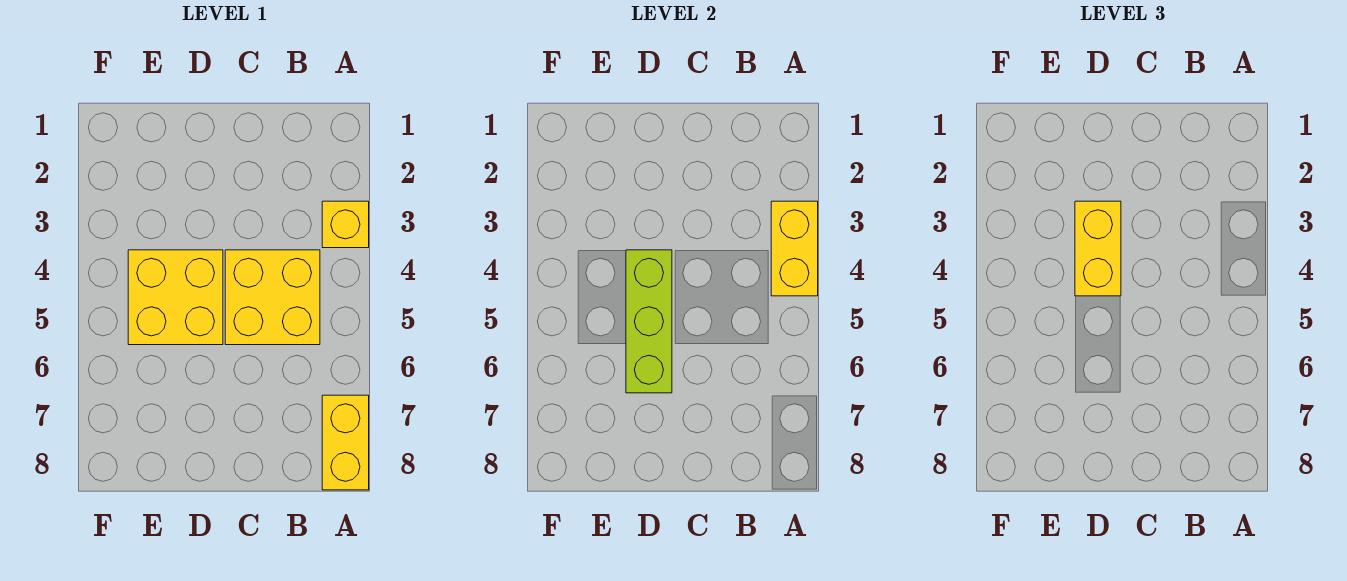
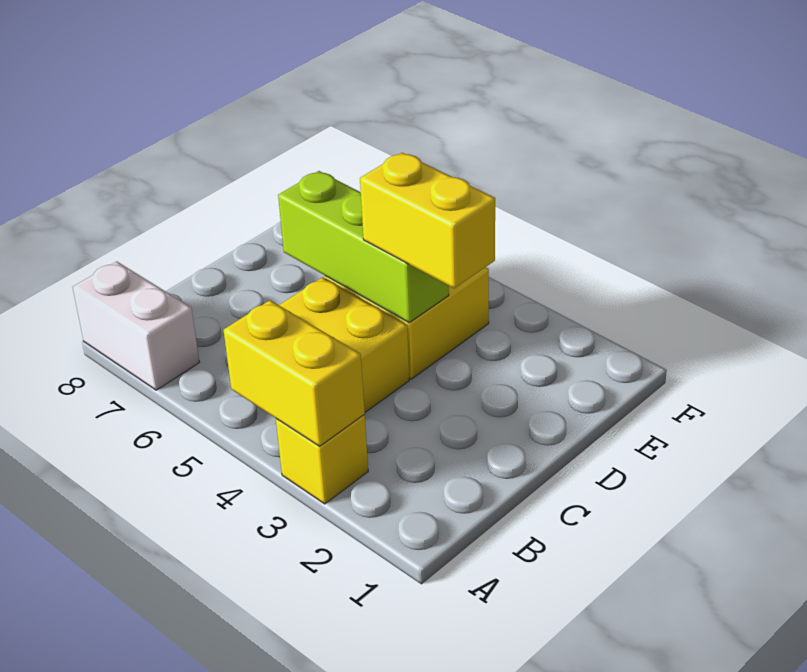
yellow brick A7:A8 level 1 -> white brick A7:A8 level 1

